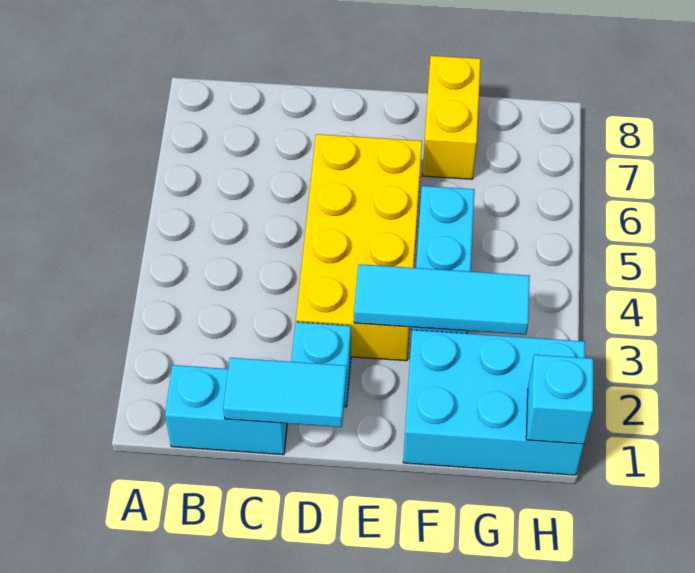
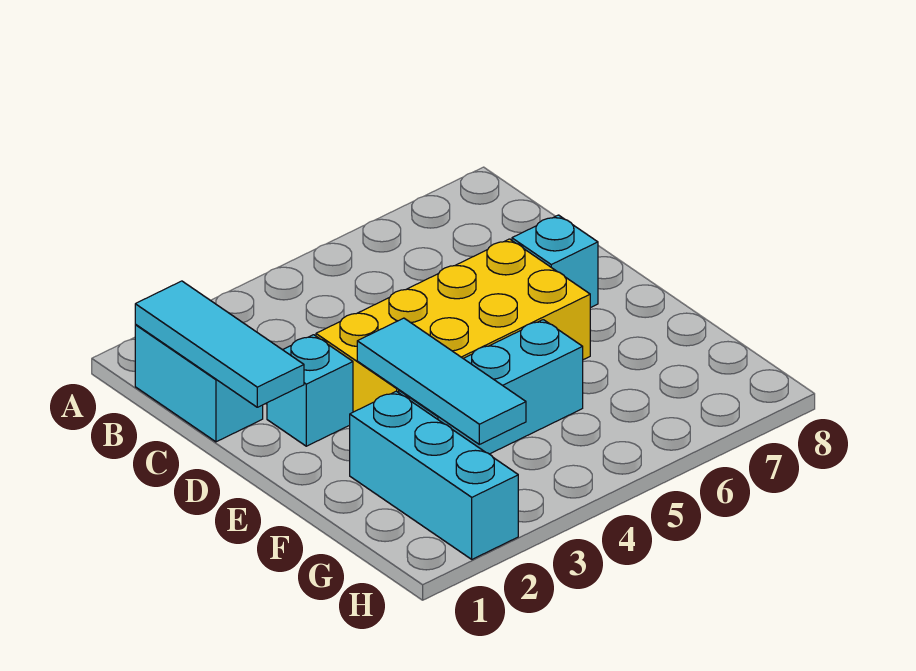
cyan tile C1:D1 level 2 -> cyan tile B1:D1 level 2
cyan brick F1:H2 level 1 -> cyan brick F2:H2 level 1
yellow brick F7:F8 level 1 -> none
cyan brick H1 level 2 -> cyan brick D7 level 1

